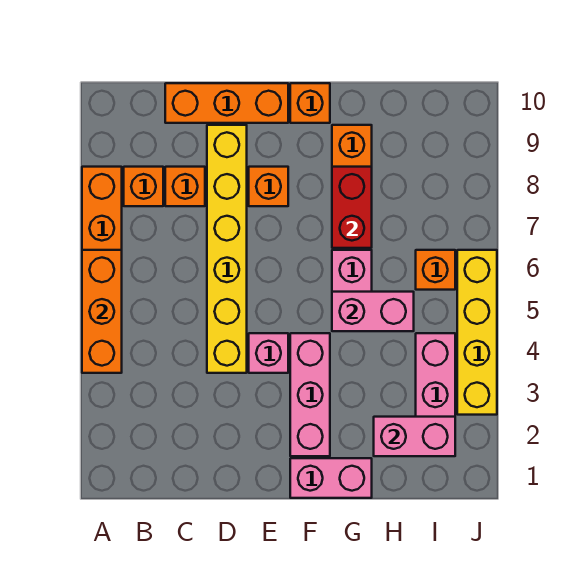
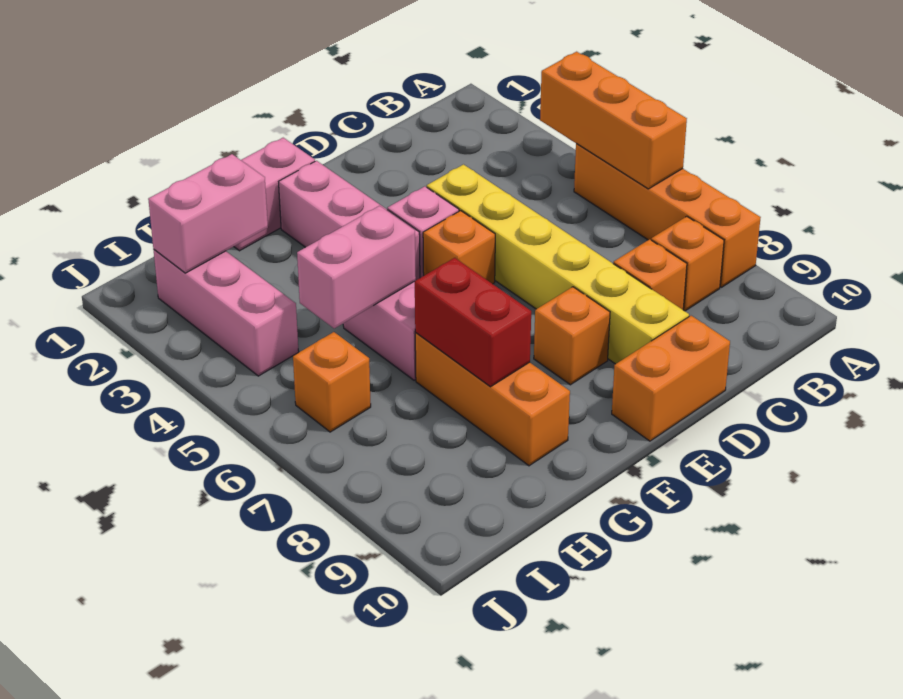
orange brick C10:E10 level 1 -> orange brick D10:E10 level 1
orange brick F10 level 1 -> orange brick E5 level 1
yellow brick J3:J6 level 1 -> none

